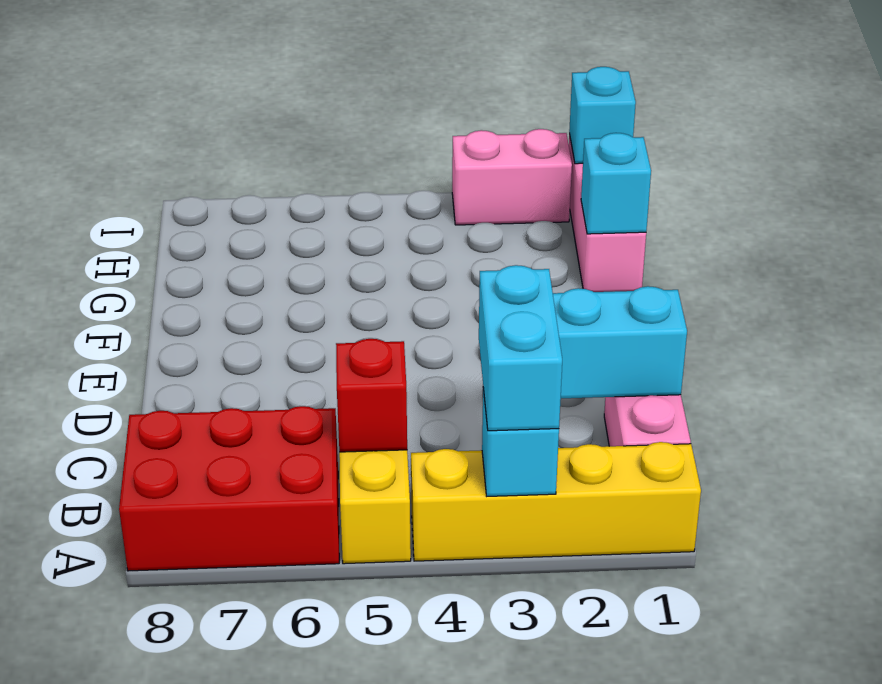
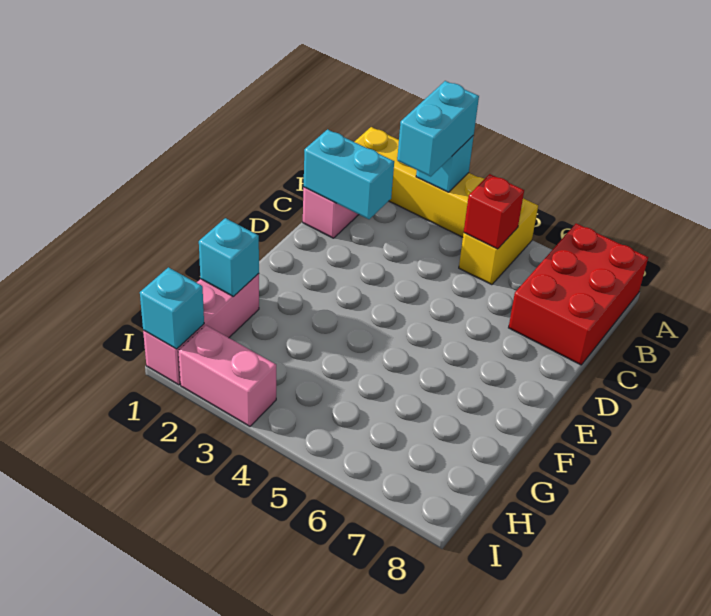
red brick A6:B8 level 1 -> red brick A7:C8 level 1

